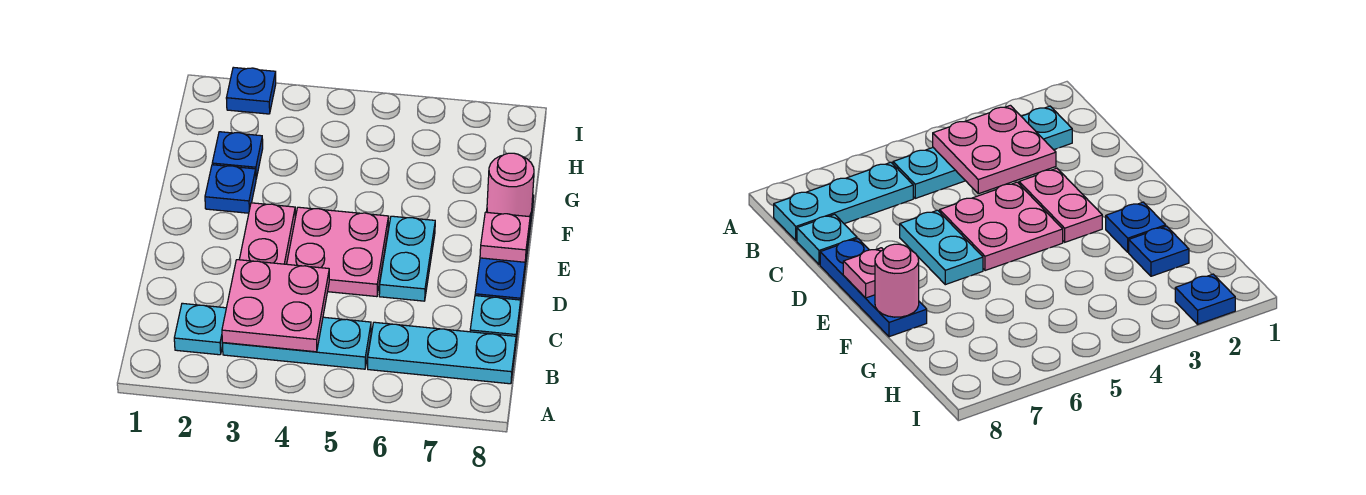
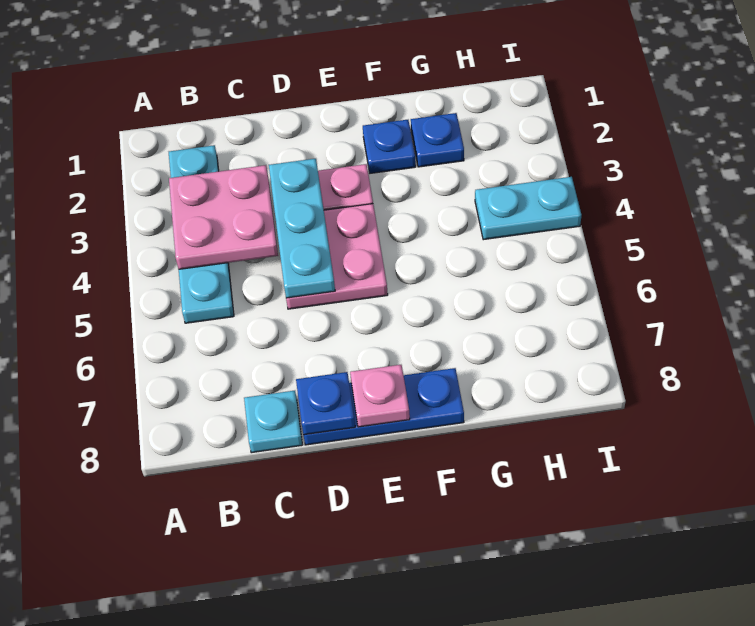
cyan plate B6:B8 level 1 -> cyan plate D3:D5 level 2
cyan plate D6:E6 level 1 -> cyan plate H4:I4 level 1
pink round brick F8 level 2 -> none
blue plate I2 level 1 -> blue plate D8 level 2

